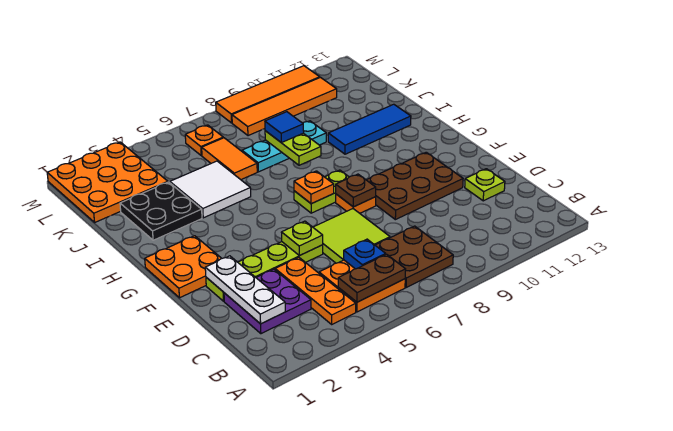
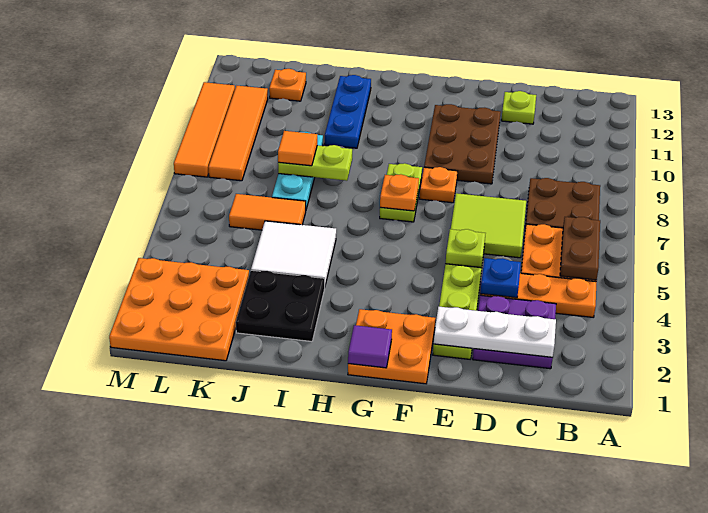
blue plate C6 level 2 -> blue plate D4 level 2
brown plate F8 level 2 -> none
none -> purple tile G1 level 2
blue tile I10:I12 level 1 -> blue plate I10:I12 level 1
blue tile J8 level 3 -> orange tile J8 level 3
orange plate L6 level 1 -> orange plate K12 level 1

